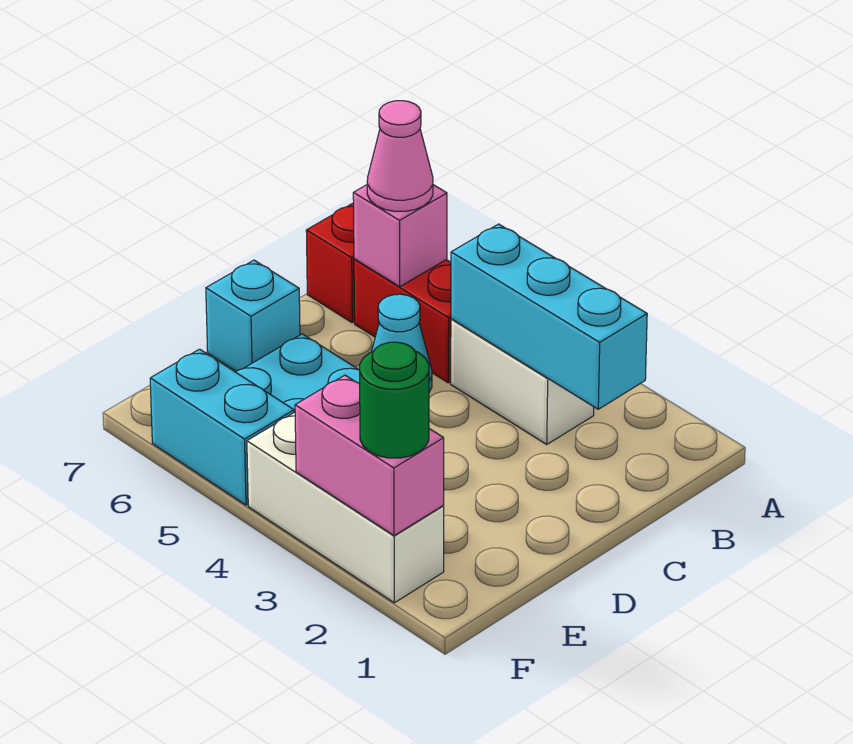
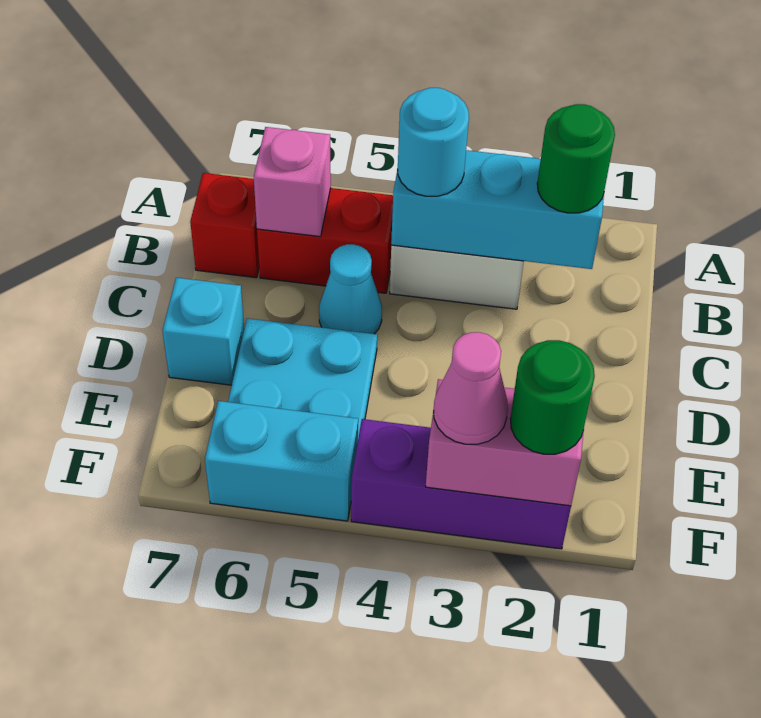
none -> green round brick B2 level 3
none -> cyan round brick B4 level 3
pink cone B6 level 3 -> pink cone F3 level 3
white brick F2:F4 level 1 -> purple brick F2:F4 level 1

